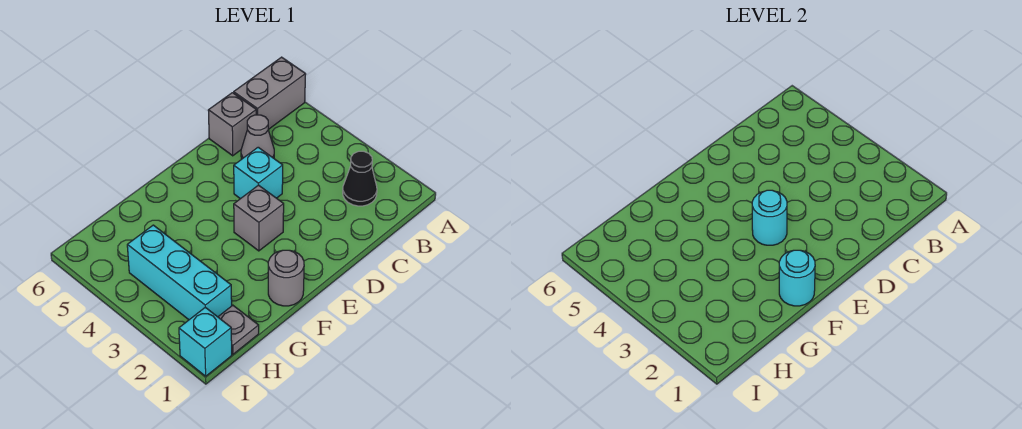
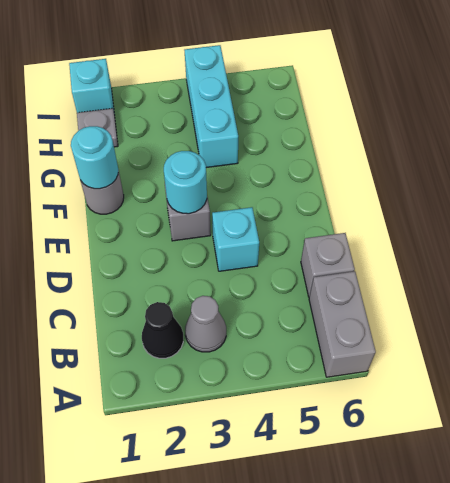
grey cone C5 level 1 -> grey cone B3 level 1
cyan brick H2:H4 level 1 -> cyan brick G4:I4 level 1

